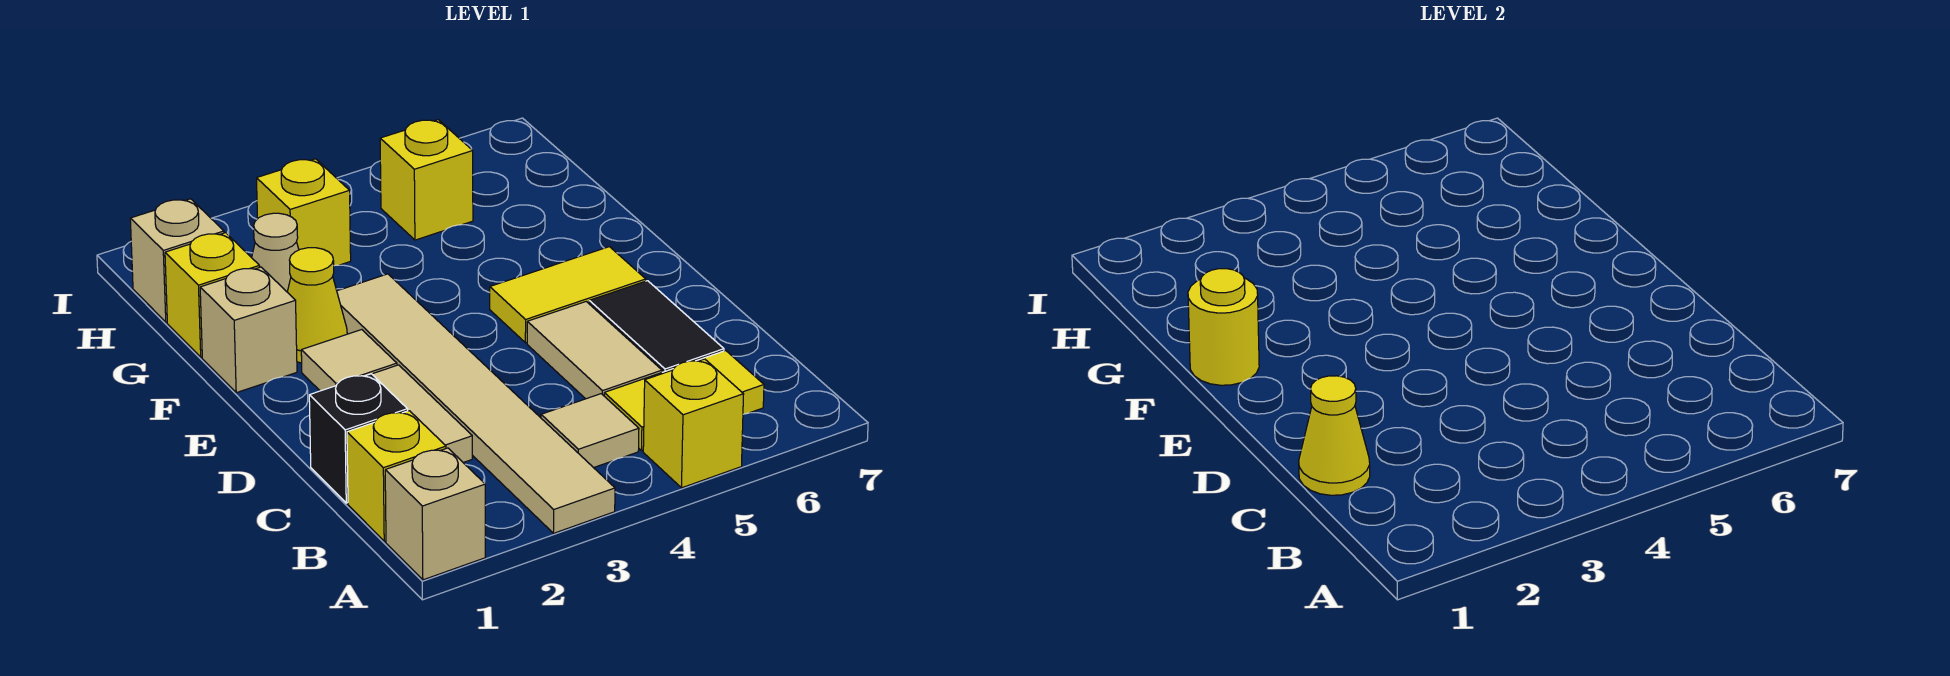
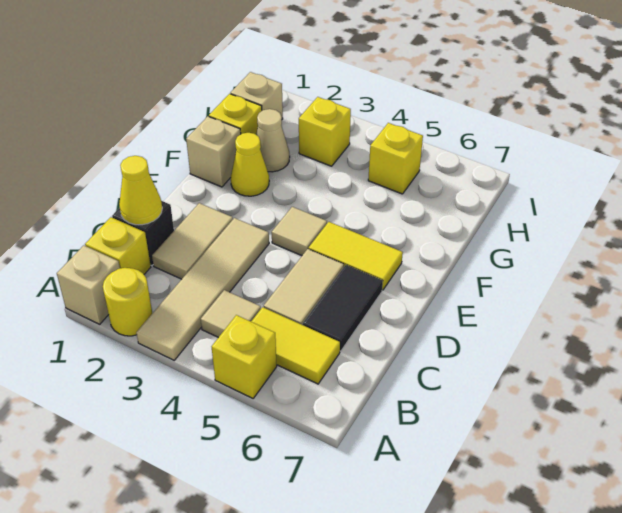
tan tile A3:F3 level 1 -> tan tile A3:D3 level 1
tan tile E2 level 1 -> tan tile E4 level 1
yellow round brick F1 level 2 -> yellow round brick A2 level 1

